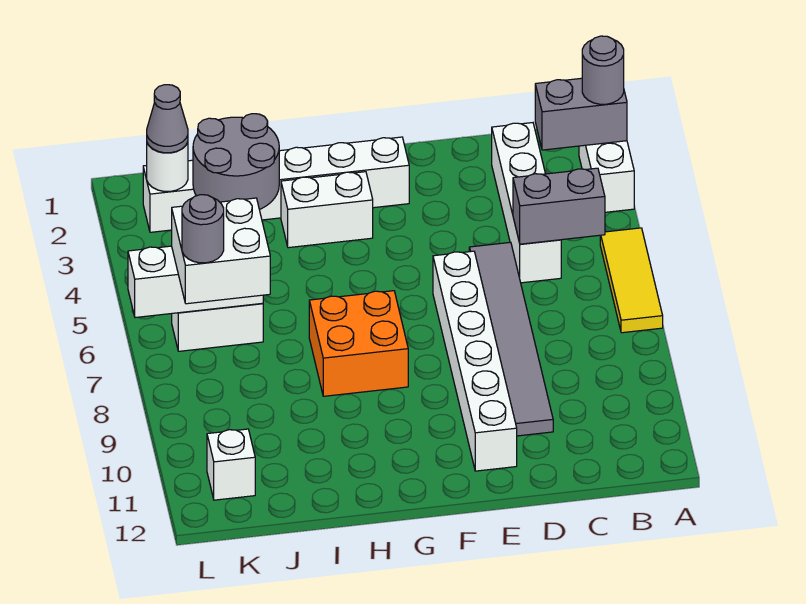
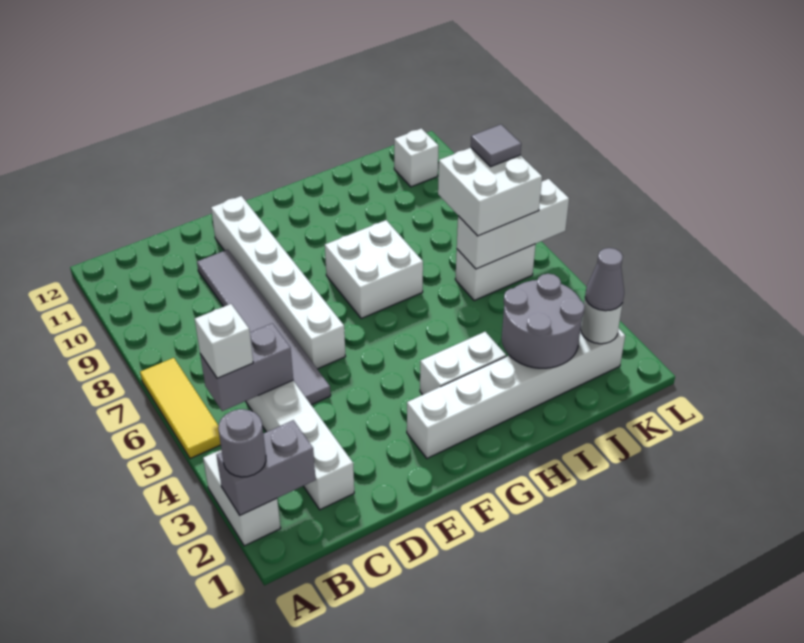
none -> white brick B5 level 3
orange brick G7:H8 level 1 -> white brick G7:H8 level 1
grey round brick K7 level 4 -> grey tile K7 level 4

